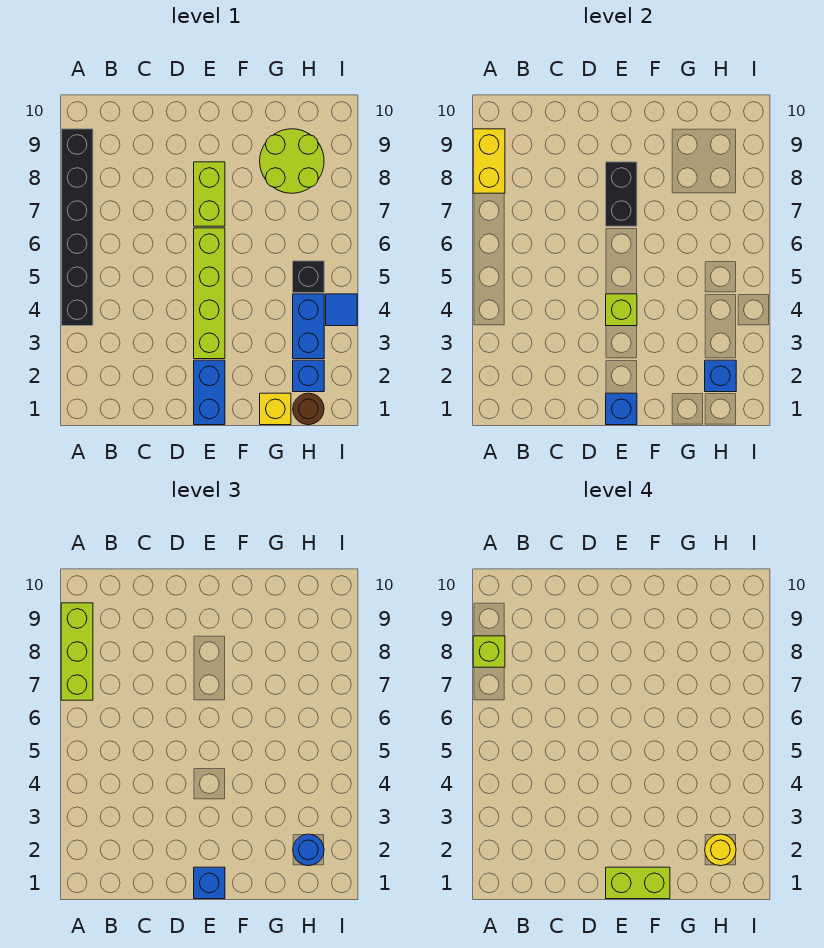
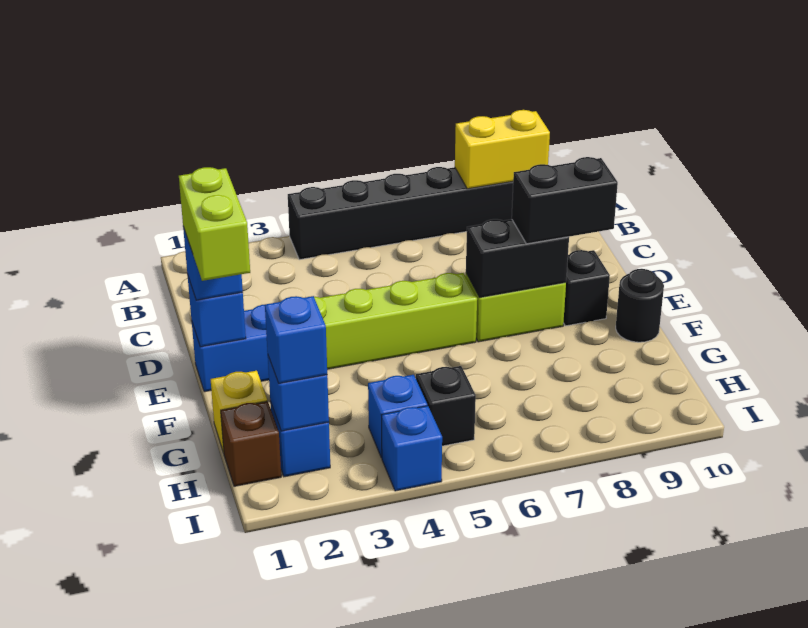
lime brick A7:A9 level 3 -> none
lime brick A8 level 4 -> none
lime brick E4 level 2 -> none
none -> black brick E8:E9 level 3
none -> black brick E9 level 1
none -> black round brick F10 level 1
lime round brick G8:H9 level 1 -> none
brown round brick H1 level 1 -> brown brick H1 level 1
blue round brick H2 level 3 -> blue brick H2 level 3
yellow round brick H2 level 4 -> none
blue brick H3:H4 level 1 -> blue brick H4 level 1
blue tile I4 level 1 -> blue brick I4 level 1

